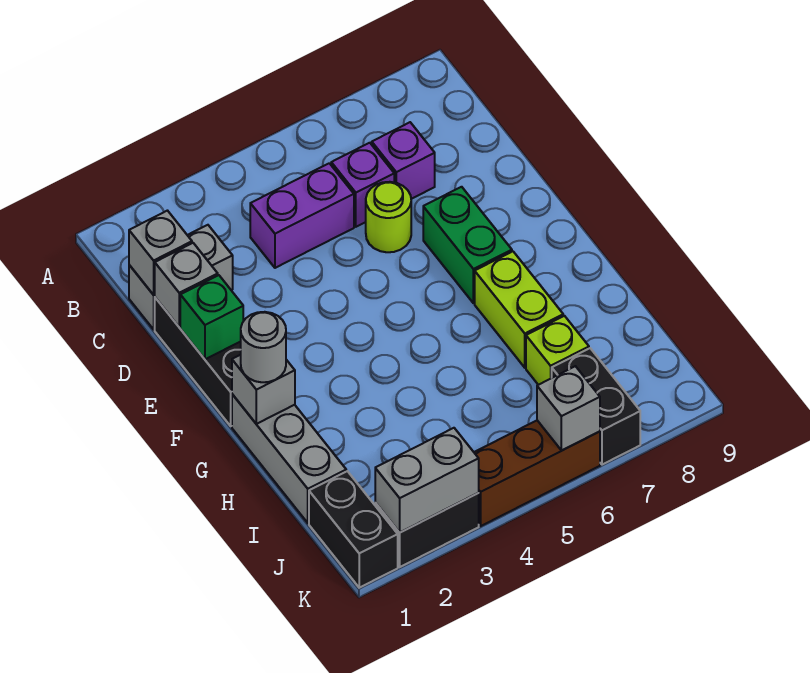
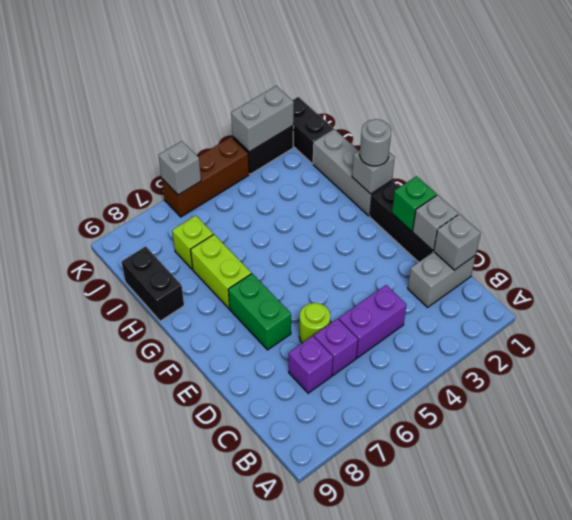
black brick J7:K7 level 1 -> black brick H9:I9 level 1

